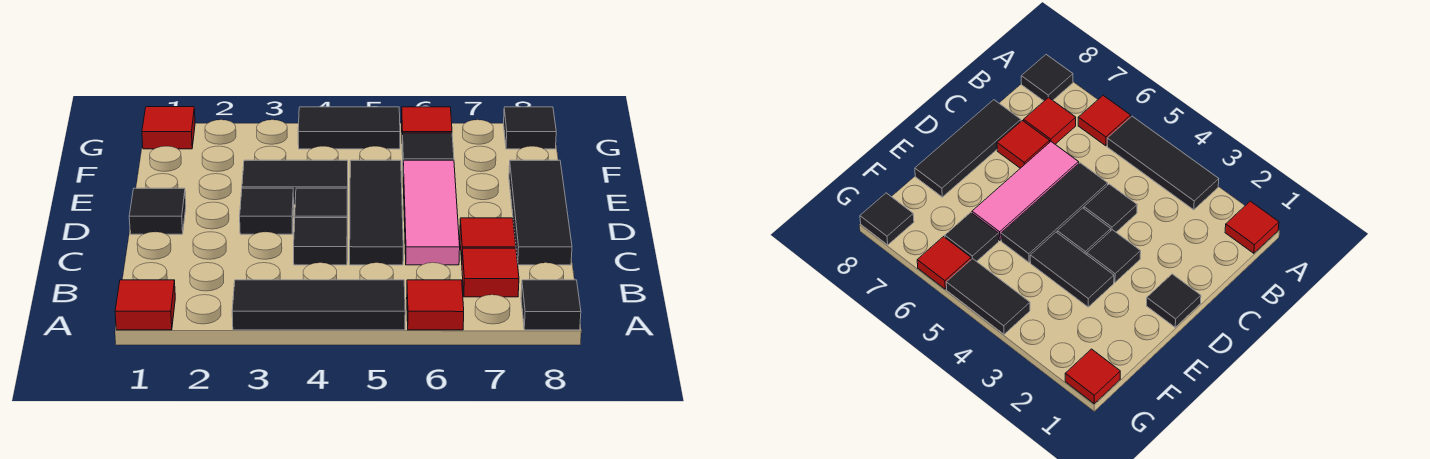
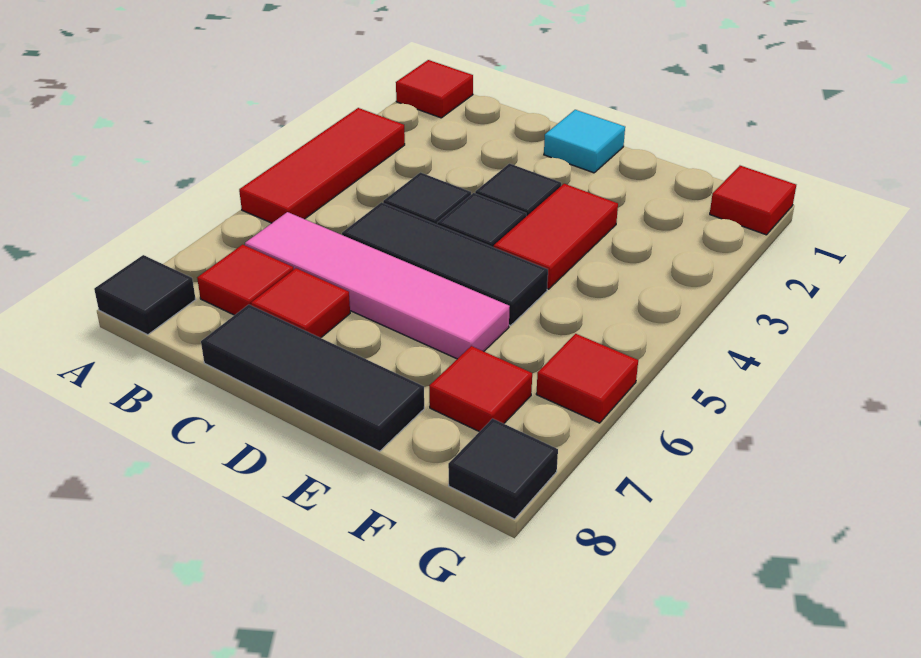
black tile A3:A5 level 1 -> red tile A3:A5 level 1
red tile A6 level 1 -> red tile F7 level 1
pink tile C6:E6 level 1 -> pink tile B6:E6 level 1
black tile D1 level 1 -> cyan tile D1 level 1
black tile E3:E4 level 1 -> red tile E3:E4 level 1
black tile F6 level 1 -> none
black tile G4:G5 level 1 -> none

